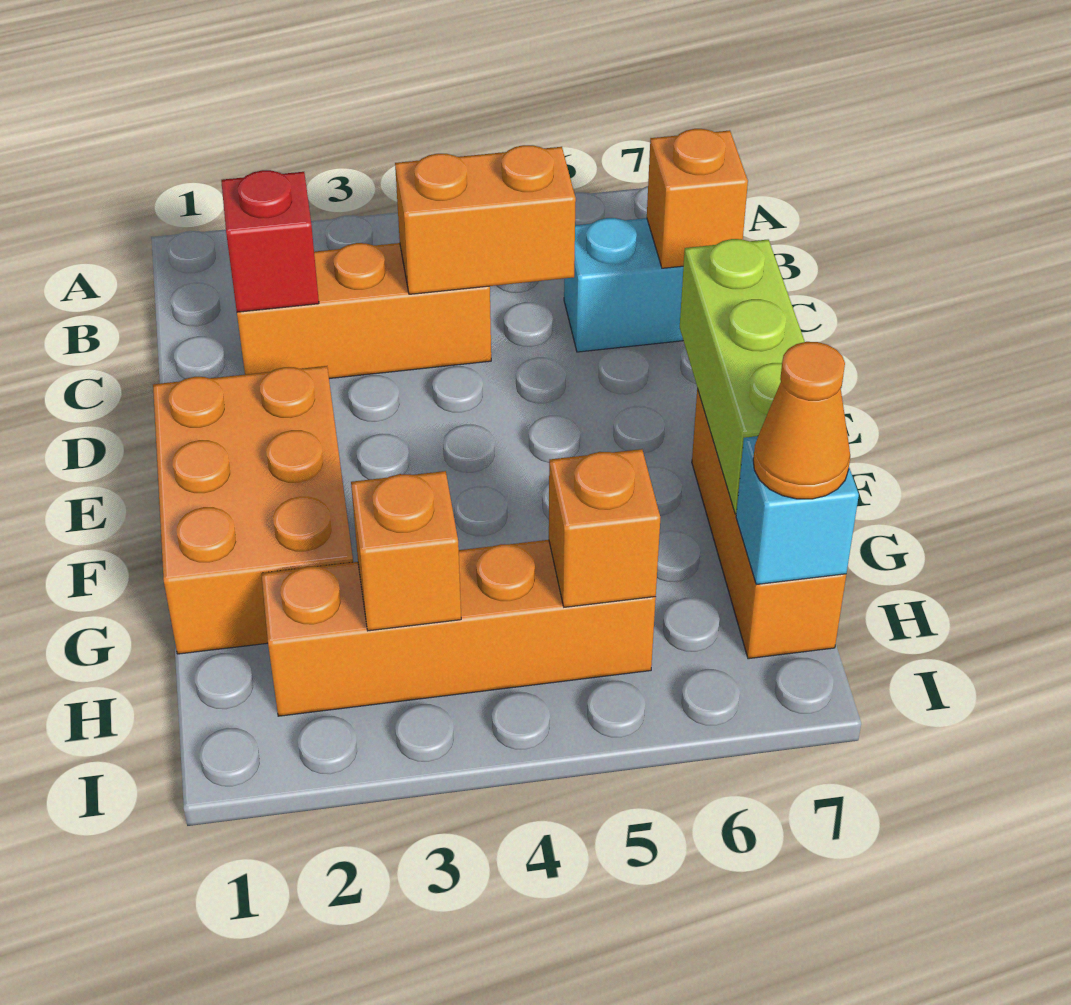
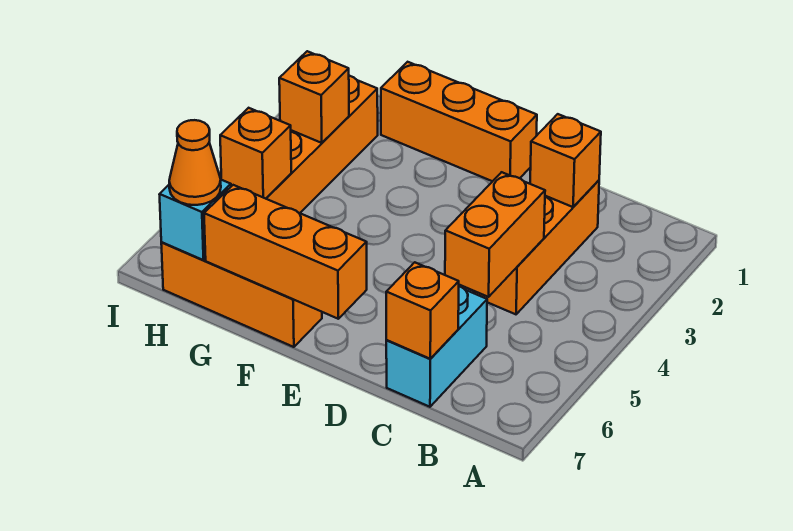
red brick C2 level 2 -> orange brick C2 level 2
orange brick E1:G2 level 1 -> orange brick E1:G1 level 1
lime brick E7:G7 level 2 -> orange brick E7:G7 level 2

